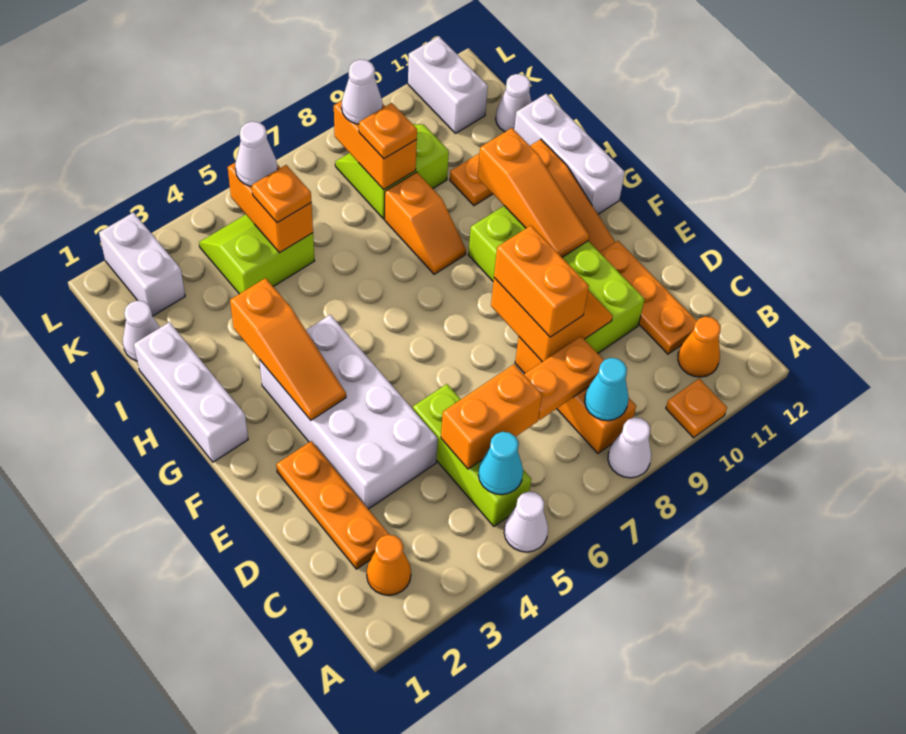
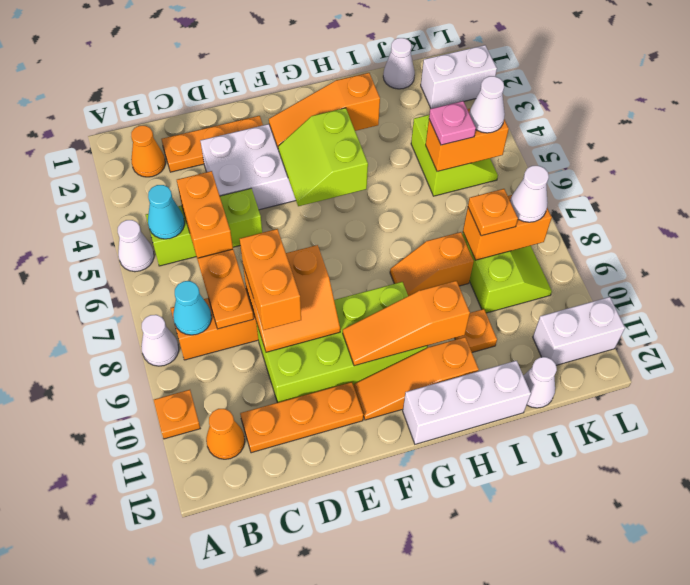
orange brick D8:E8 level 3 -> orange brick D8:D9 level 3
none -> lime slope F4:G5 level 2 top G
white brick G1:I1 level 1 -> none
orange plate J5 level 3 -> pink plate J5 level 3

